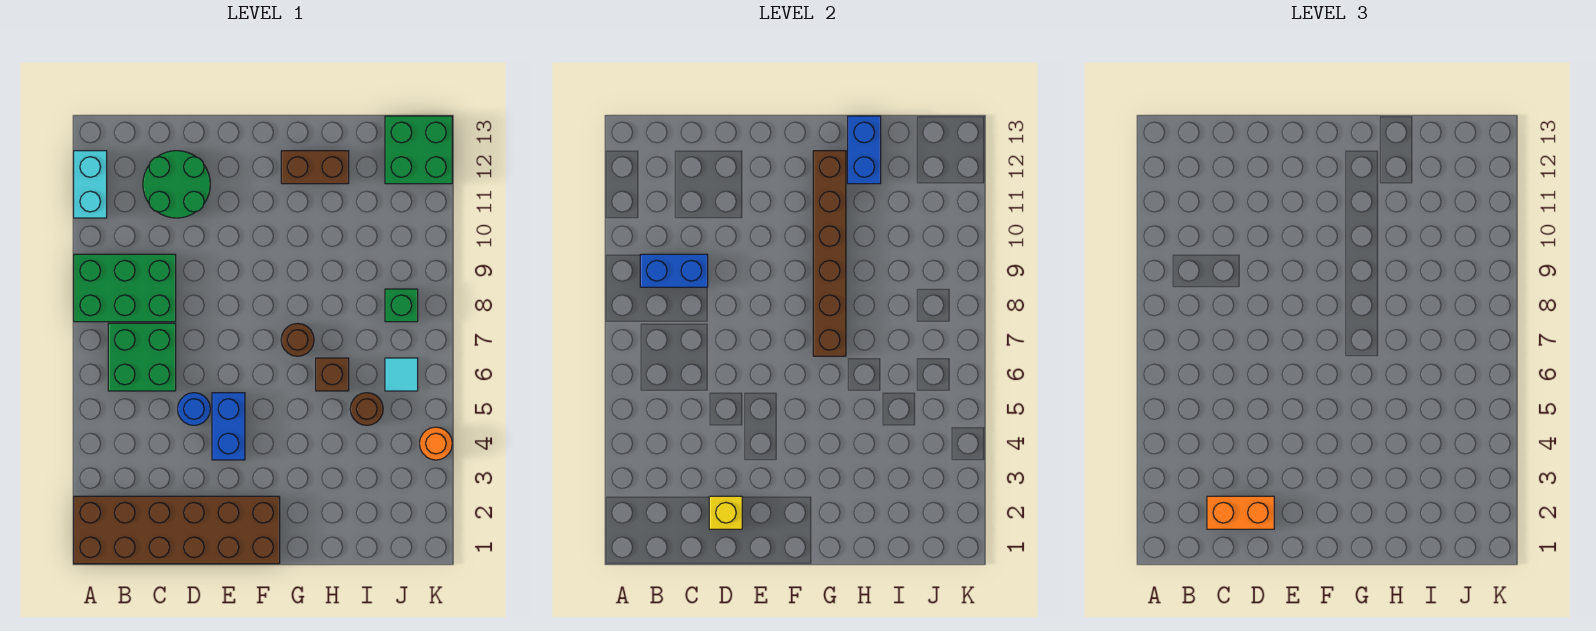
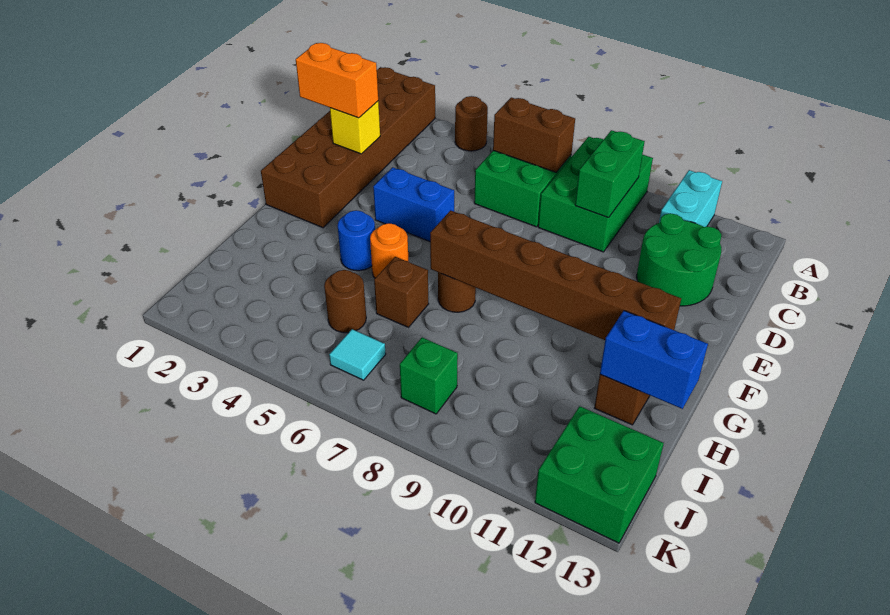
none -> brown round brick A4 level 1
cyan brick A11:A12 level 1 -> cyan brick A11:B11 level 1
none -> brown brick B6:B7 level 2
blue brick B9:C9 level 2 -> green brick B9:C9 level 2
orange brick C2:D2 level 3 -> orange brick D1:D2 level 3
blue round brick D5 level 1 -> blue round brick G4 level 1
orange round brick K4 level 1 -> orange round brick G5 level 1

